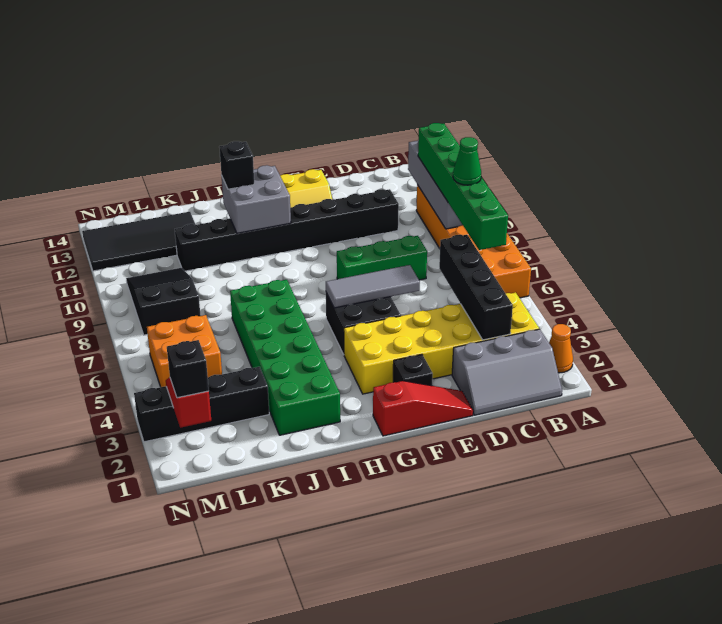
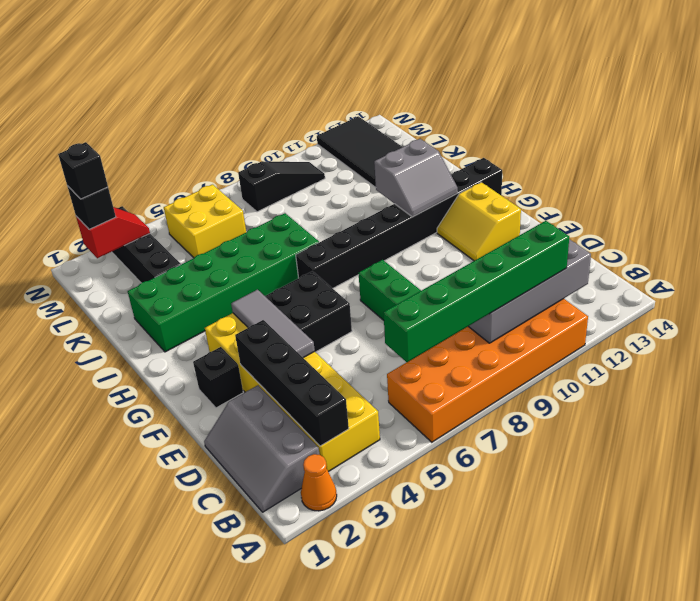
green cone B8 level 4 -> none
black brick C3:C6 level 2 -> black brick B3:E3 level 2
black brick D11:K11 level 1 -> black brick H7:H14 level 1
red slope E1:G1 level 1 top G -> none
grey tile E6:G6 level 2 -> grey tile E4:G4 level 2
grey brick H11:I12 level 2 -> grey slope H11:I12 level 2 top I
black brick I12 level 3 -> black brick M2 level 4
orange brick L5:M6 level 1 -> yellow brick L5:M6 level 1
black slope L8:M10 level 1 top 8 -> black slope M8:M10 level 1 top 8

